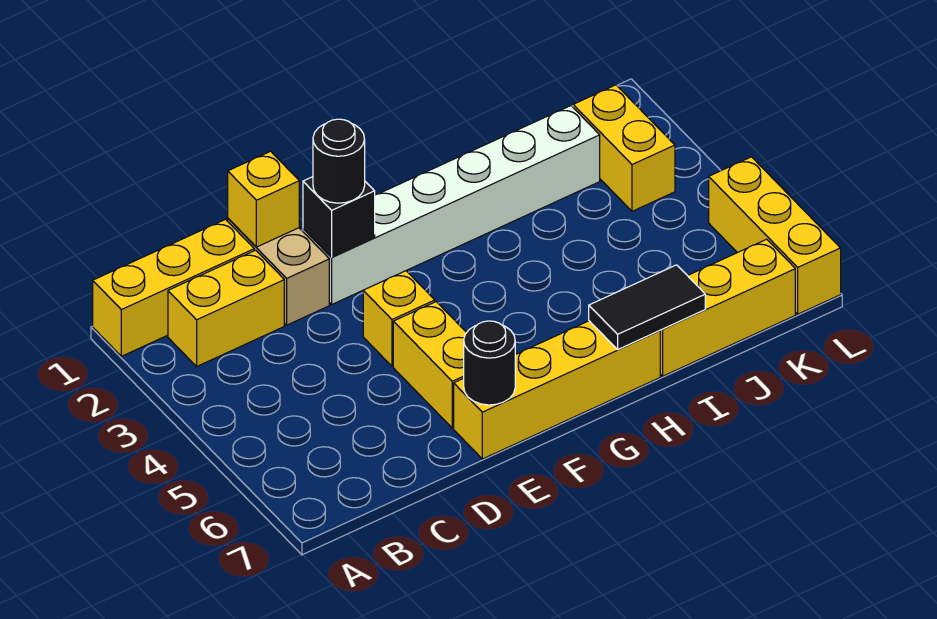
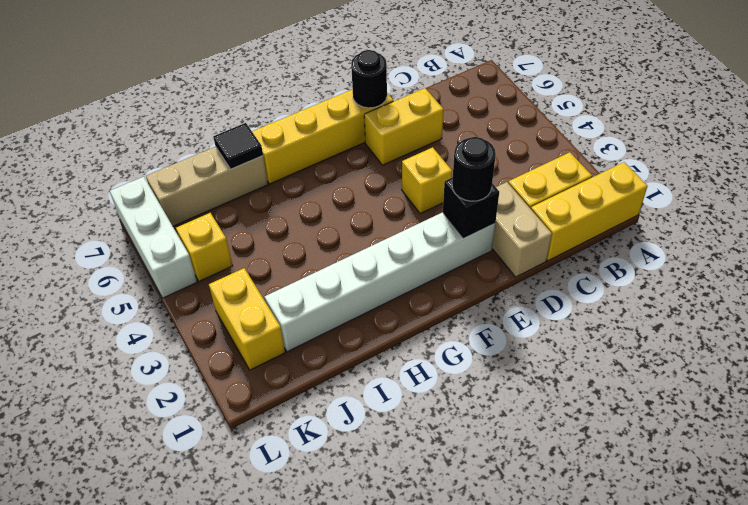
yellow brick D1 level 2 -> yellow brick K5 level 1
yellow brick E5:E6 level 1 -> yellow brick D6:E6 level 1
black tile H7:I7 level 2 -> black tile I7 level 2
yellow brick I7:K7 level 1 -> tan brick I7:K7 level 1
yellow brick L5:L7 level 1 -> white brick L5:L7 level 1

